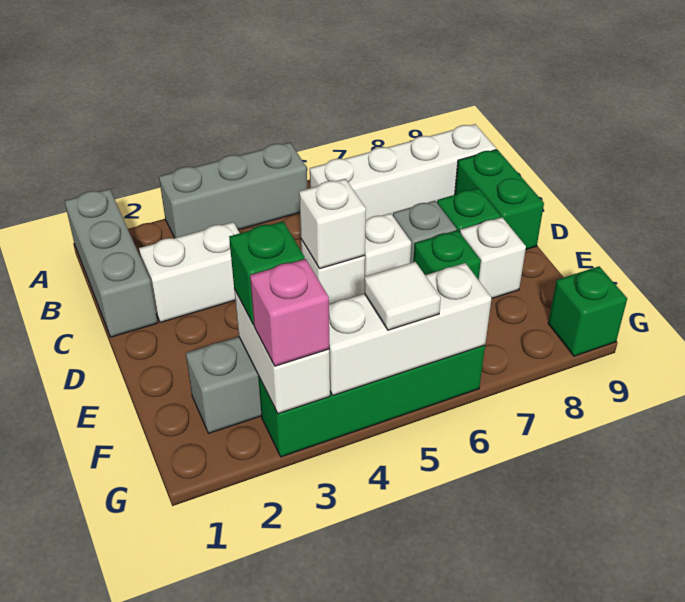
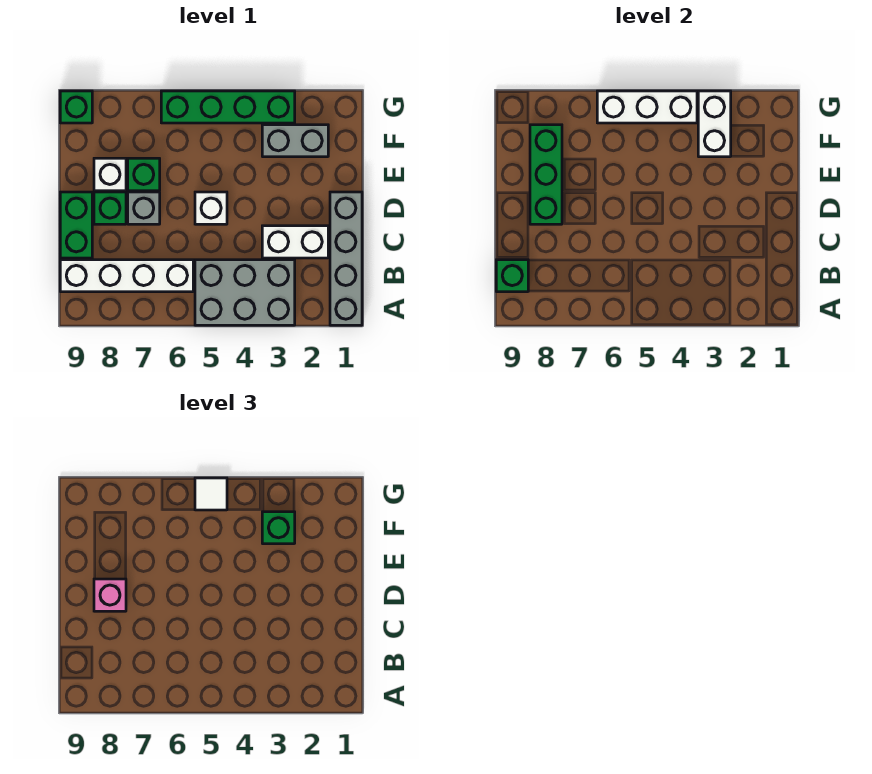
grey brick A1:C1 level 1 -> grey brick A1:D1 level 1
grey brick A3:A5 level 1 -> grey brick A3:B5 level 1
none -> green brick B9 level 2
white brick D5 level 2 -> none
white brick D6 level 1 -> none
none -> green brick D8:F8 level 2
pink brick G3 level 3 -> pink brick D8 level 3

